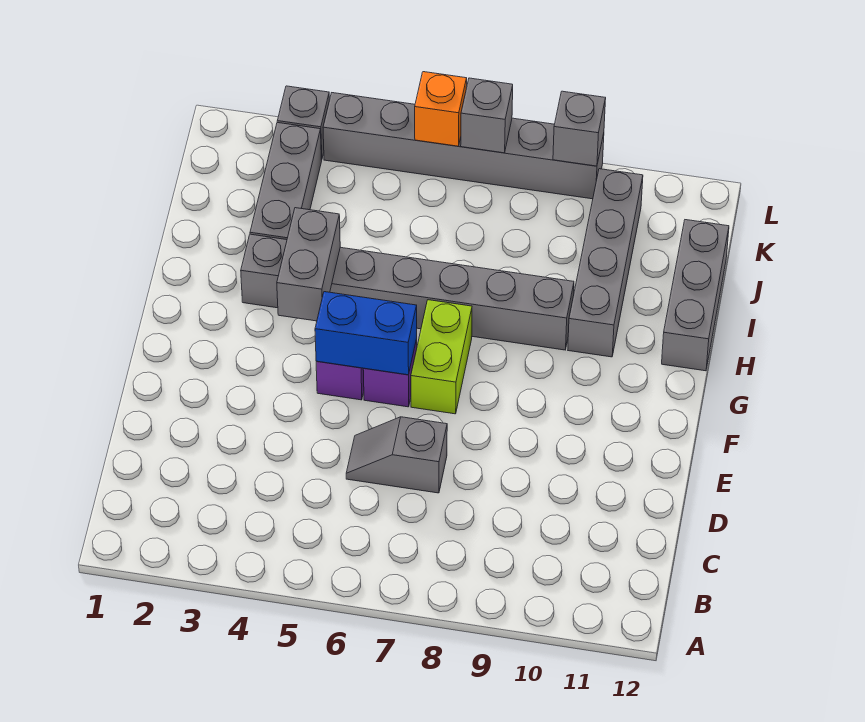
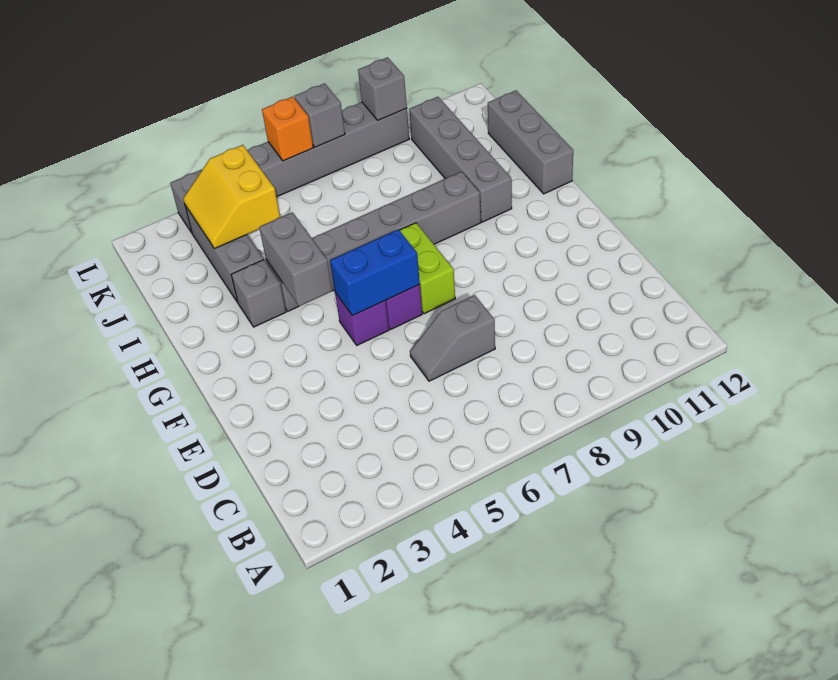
none -> yellow slope J3:K4 level 2 top 4

